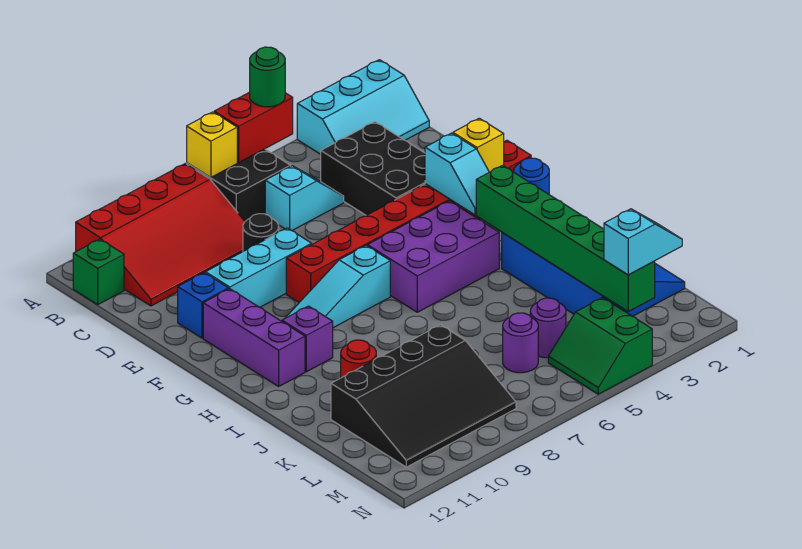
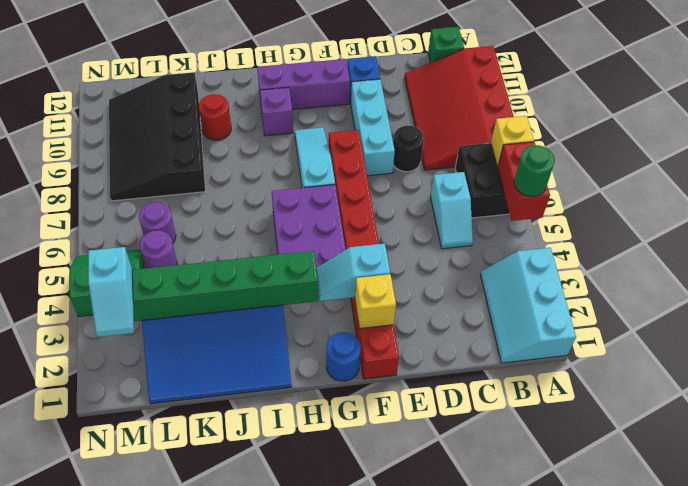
black brick C3:E4 level 1 -> none

